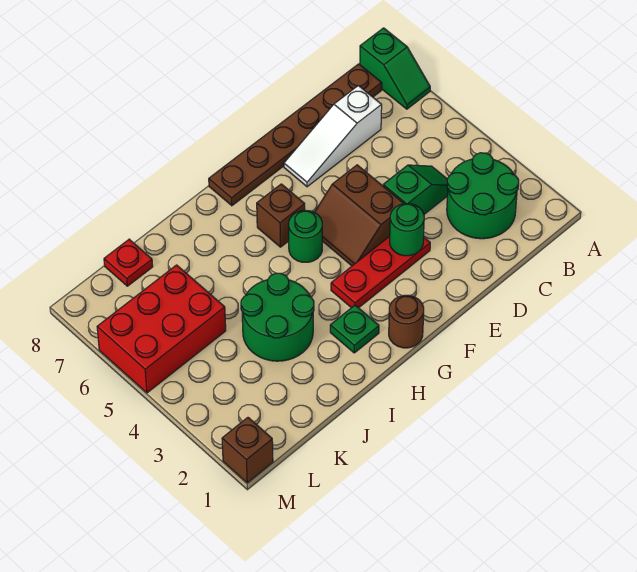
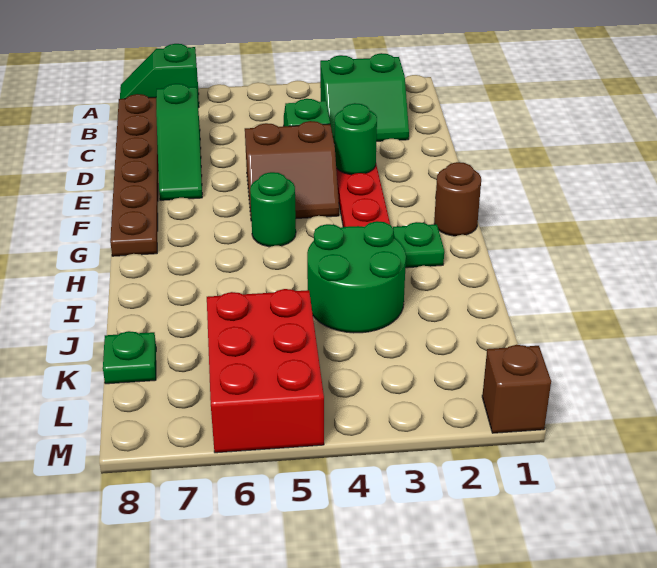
green slope A7:A8 level 1 top 8 -> green slope A7:A8 level 1 top 7
green round brick B2:C3 level 1 -> green slope B2:C3 level 1 top B
white slope C7:E7 level 1 top C -> green slope C7:E7 level 1 top C
brown brick G6 level 1 -> none
red plate K8 level 1 -> green plate K8 level 1

